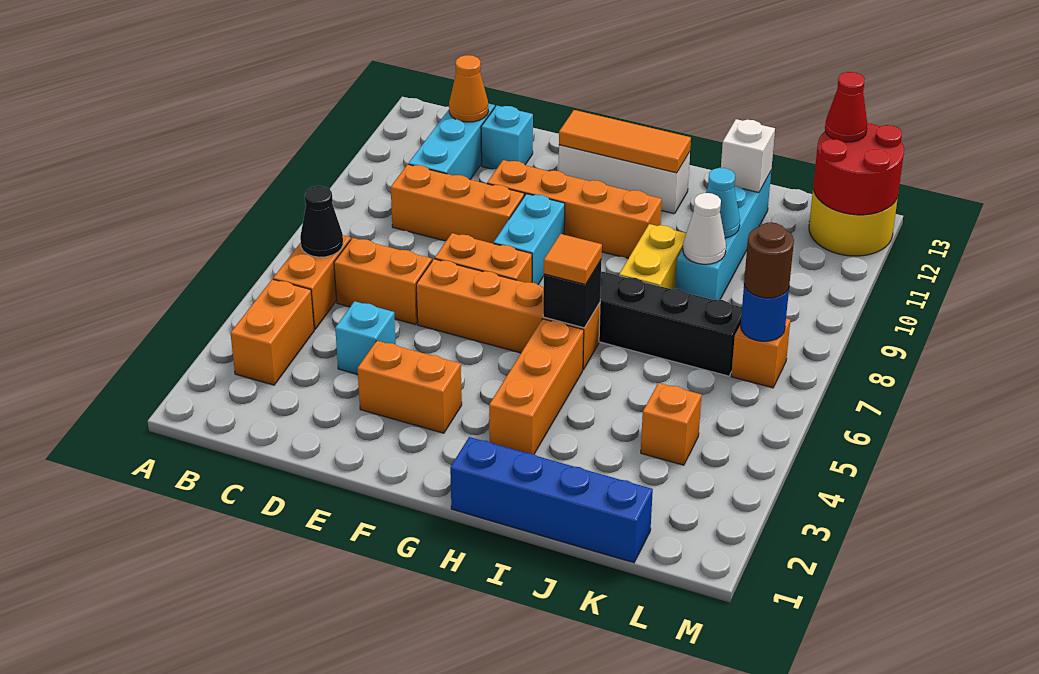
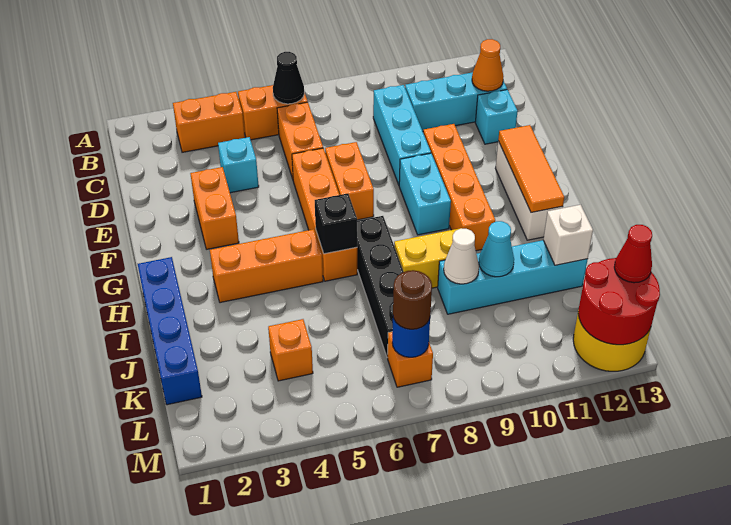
orange brick C9:E9 level 1 -> cyan brick C9:E9 level 1
cyan brick F8:F9 level 1 -> cyan brick F9:G9 level 1
orange tile H6 level 3 -> none

